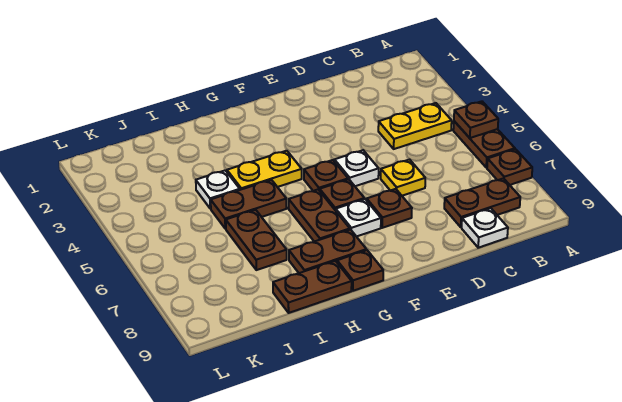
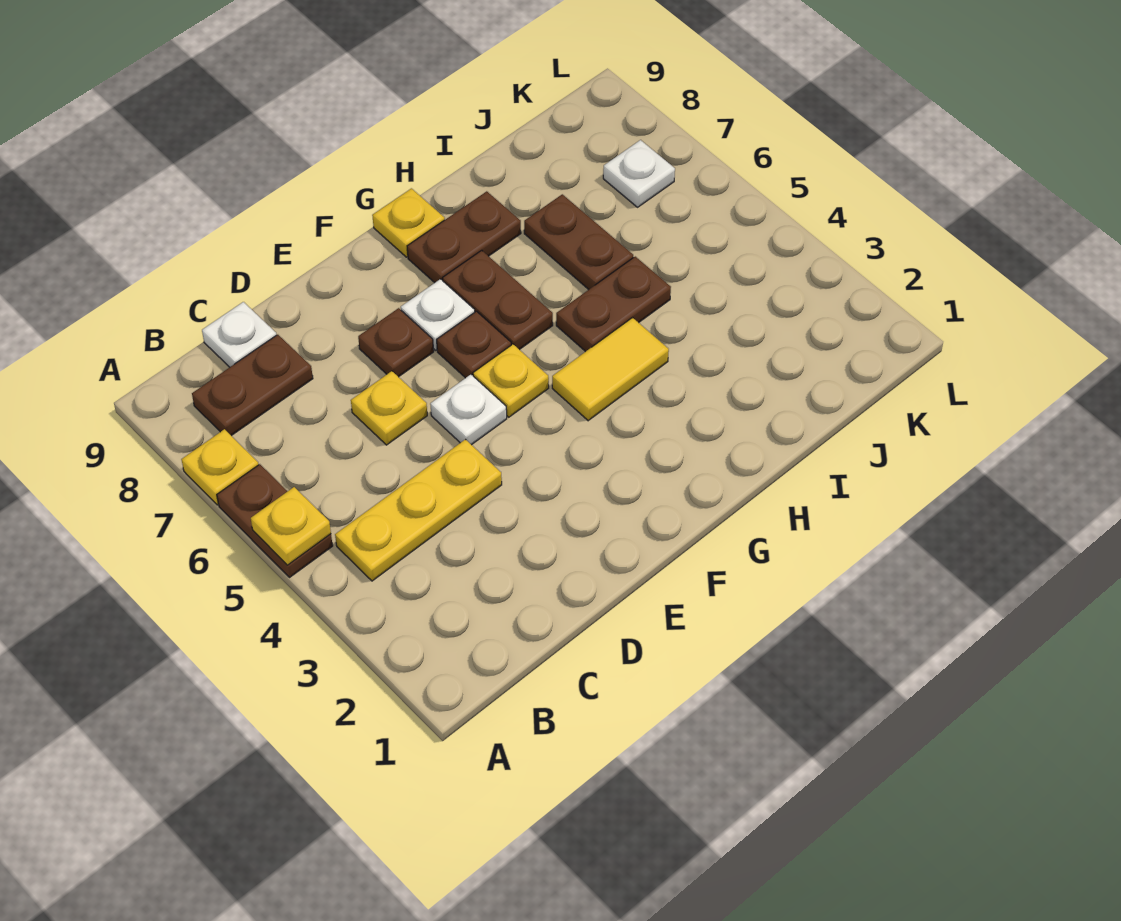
brown plate A5 level 2 -> yellow plate A5 level 2
brown plate A7 level 1 -> yellow plate A7 level 1
yellow plate B4:C4 level 1 -> yellow plate B4:D4 level 1
brown plate F5 level 1 -> yellow plate F5 level 1
yellow plate G4:H4 level 1 -> yellow tile G4:H4 level 1
brown plate G9 level 1 -> yellow plate G9 level 1
brown plate H9:I9 level 1 -> none
white plate I4 level 1 -> white plate K7 level 1

